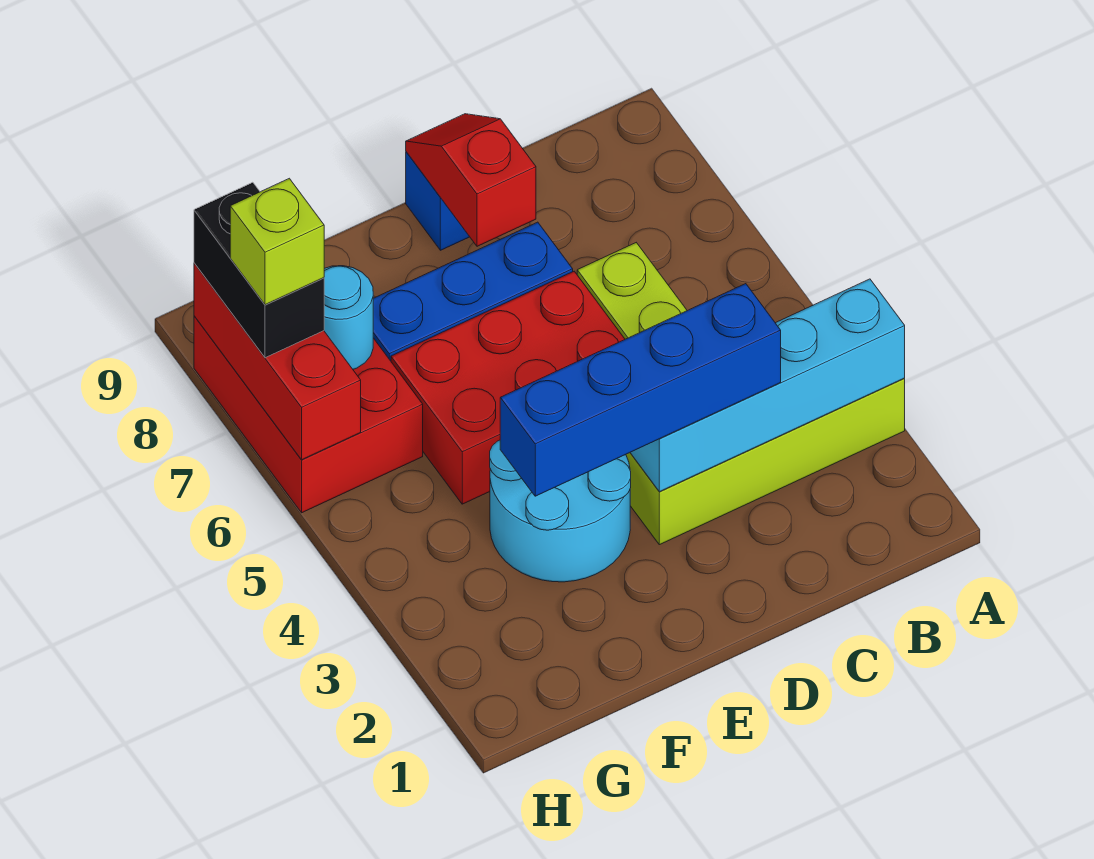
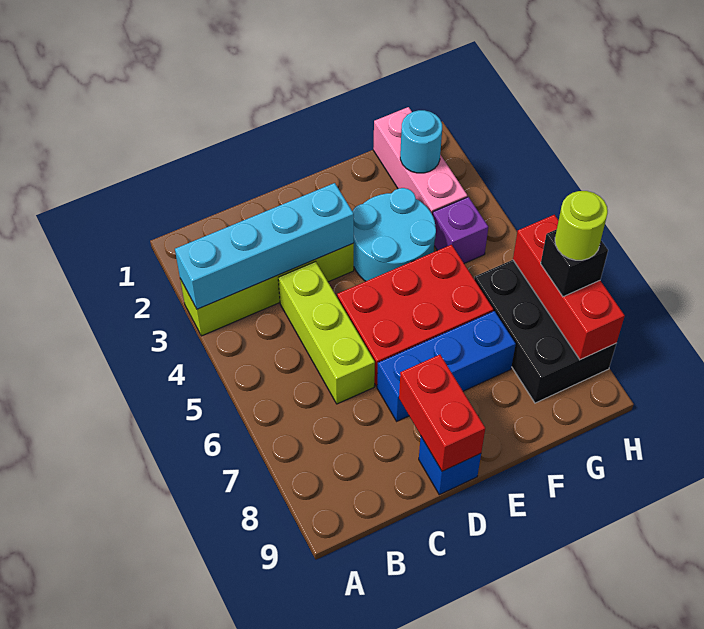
blue brick C3:F3 level 3 -> none
red slope D8:D9 level 2 top 8 -> red brick D8:D9 level 2
none -> pink brick G1:G3 level 1
none -> purple brick G4 level 1
red brick G6:H8 level 1 -> black brick G6:H8 level 1
cyan round brick G7 level 2 -> cyan round brick G2 level 2
black brick H7:H8 level 3 -> black brick H7 level 3
lime brick H7 level 4 -> lime round brick H7 level 4

